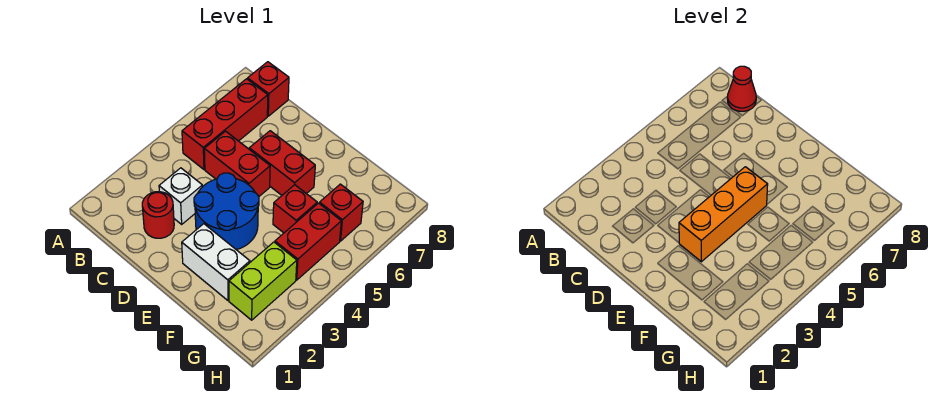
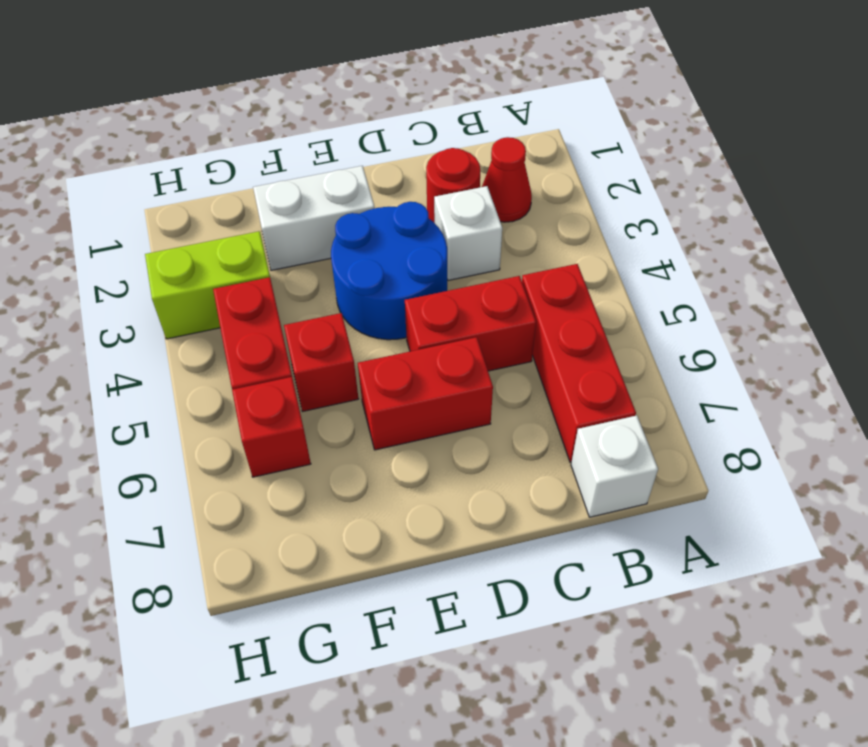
red brick B8 level 1 -> white brick B8 level 1
red cone B8 level 2 -> red cone B2 level 1
orange brick E3:E5 level 2 -> none
lime brick G2:G3 level 1 -> lime brick G3:H3 level 1

